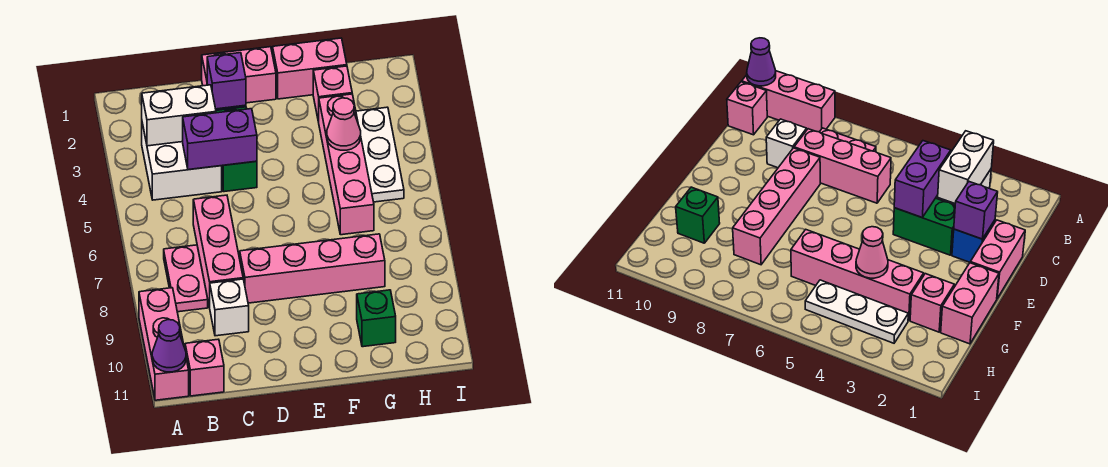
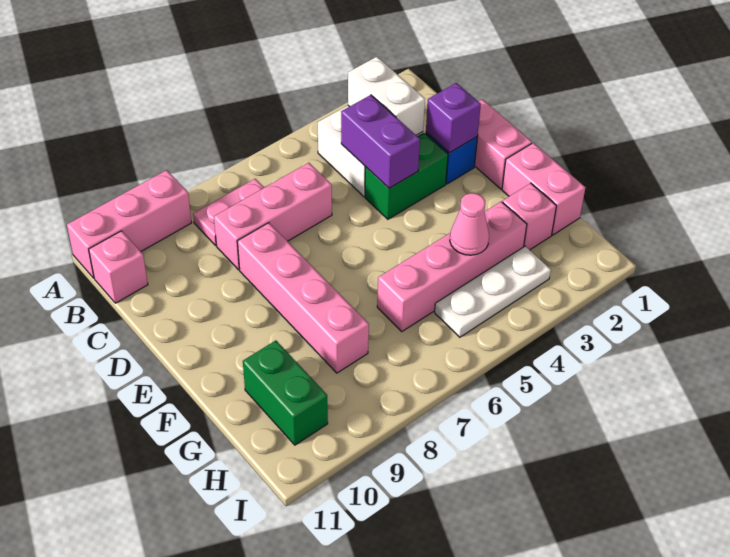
purple cone A11 level 2 -> none
white brick C9 level 1 -> none
green brick G10 level 1 -> green brick G10:H10 level 1

